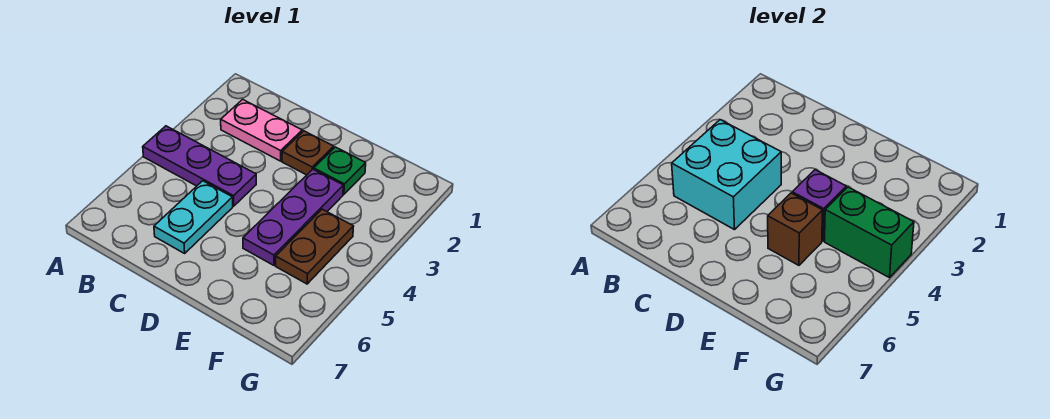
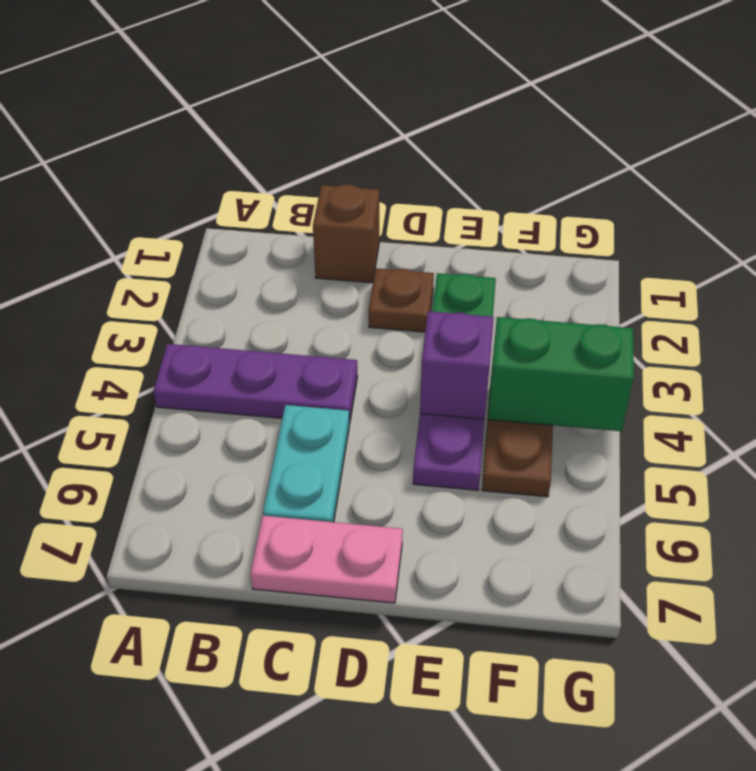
pink plate B2:C2 level 1 -> pink plate C7:D7 level 1
cyan brick B4:C5 level 2 -> none
brown brick E5 level 2 -> brown brick C1 level 1

